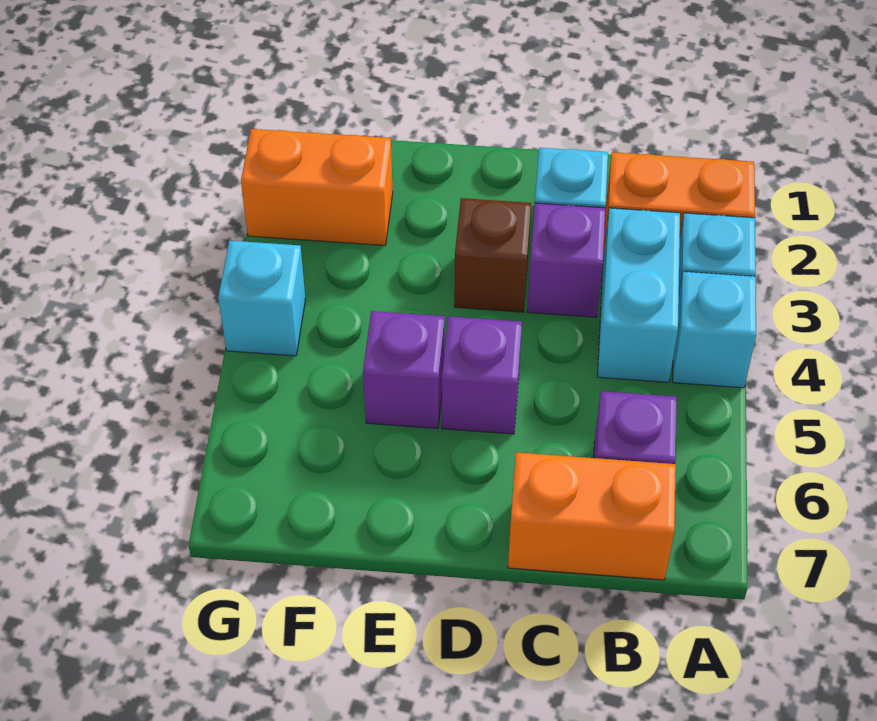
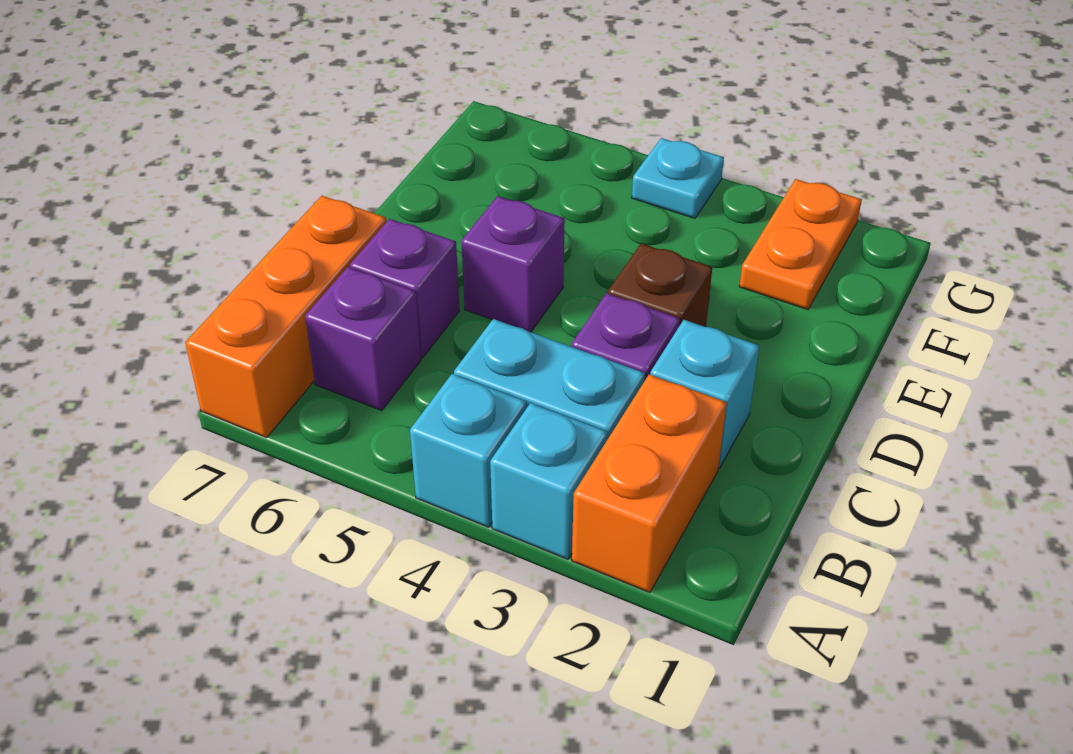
orange brick B7:C7 level 1 -> orange brick A7:C7 level 1
purple brick E5 level 1 -> purple brick C6 level 1
orange brick F2:G2 level 1 -> orange plate F2:G2 level 1
cyan brick G4 level 1 -> cyan plate G4 level 1

